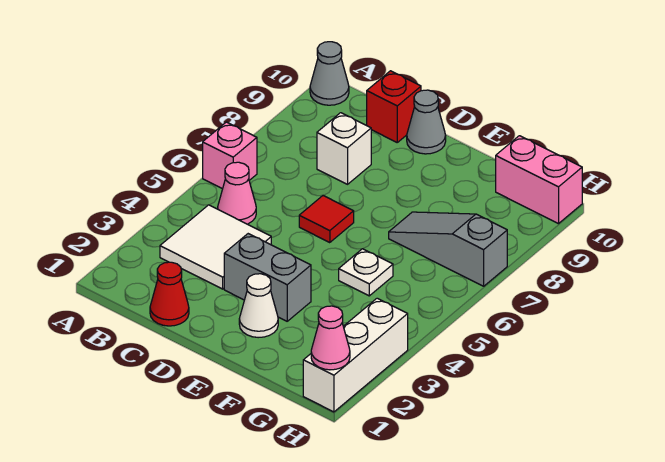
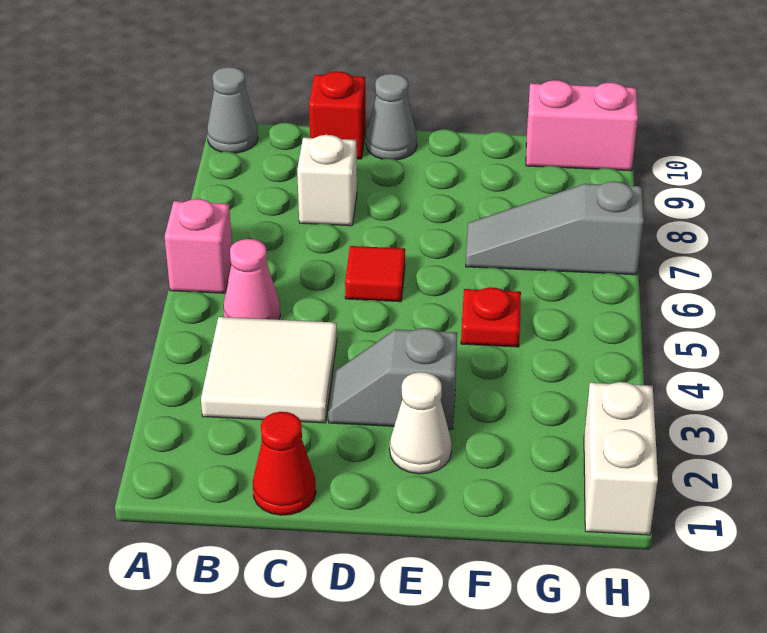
grey brick D3:E3 level 1 -> grey slope D3:E3 level 1 top E
white plate F5 level 1 -> red plate F5 level 1
white brick H1:H3 level 1 -> white brick H1:H2 level 1
pink cone H1 level 2 -> none

